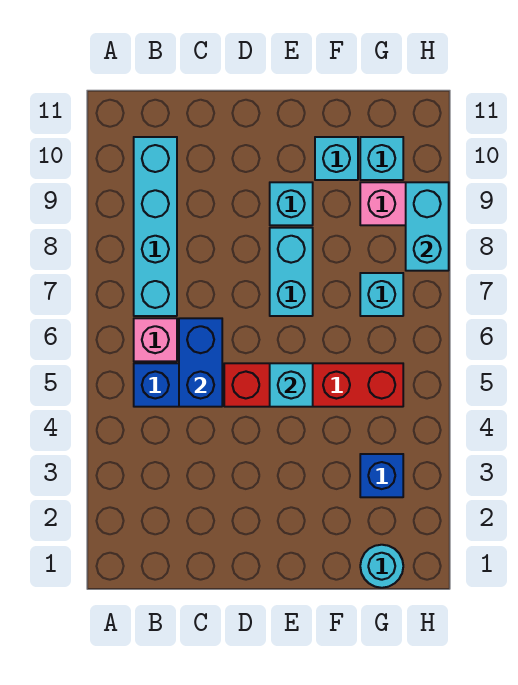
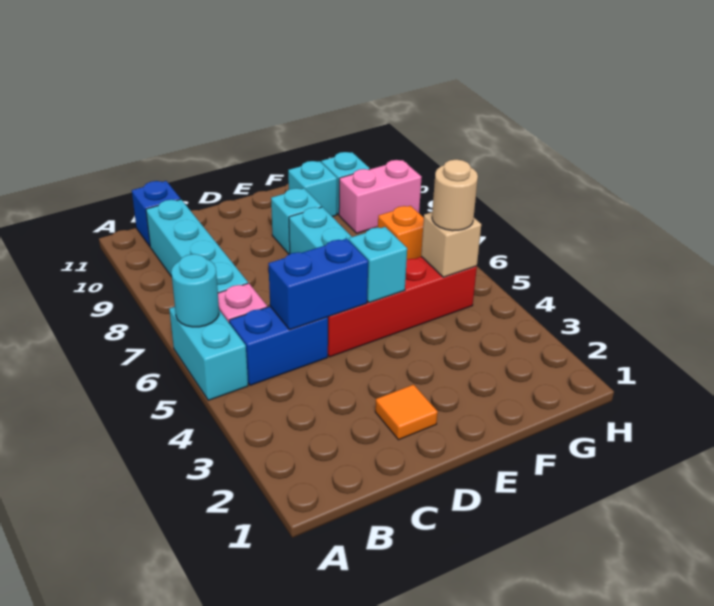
blue brick C5:C6 level 2 -> blue brick C5:D5 level 2
none -> orange tile D2 level 1
cyan round brick G1 level 1 -> cyan round brick A6 level 2
blue brick G3 level 1 -> blue brick B11 level 1
none -> tan brick G5 level 2
none -> tan round brick G5 level 3
cyan brick G7 level 1 -> orange brick G7 level 1
cyan brick H8:H9 level 2 -> cyan brick A5:A6 level 1

